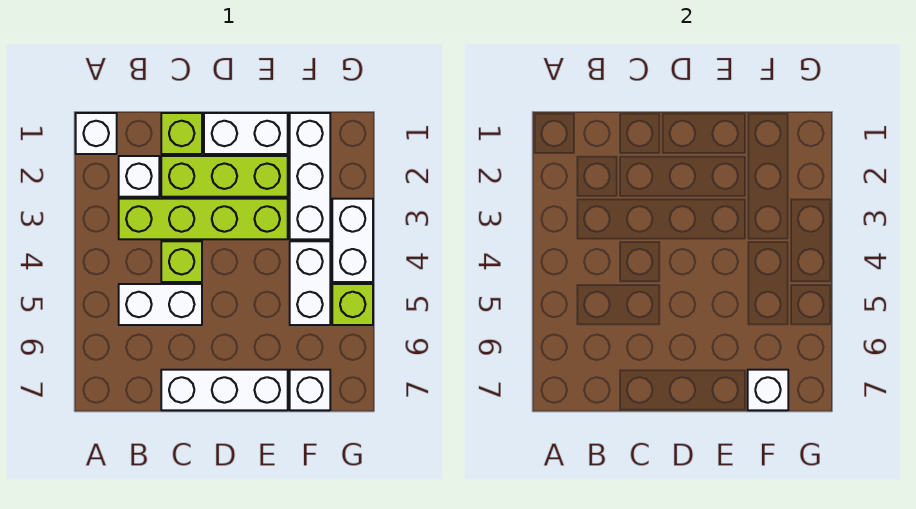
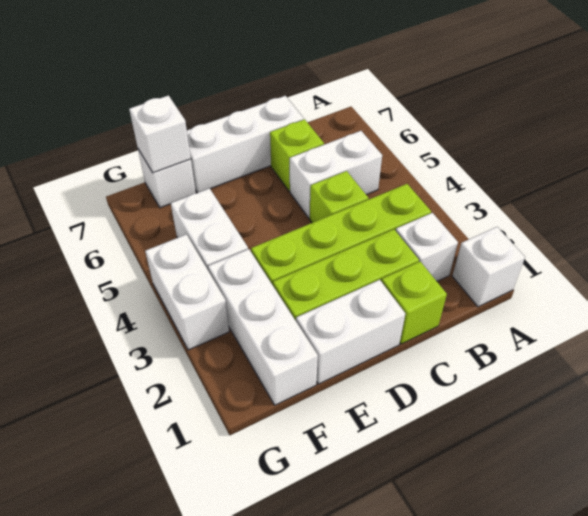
lime brick G5 level 1 -> lime brick C6 level 1

